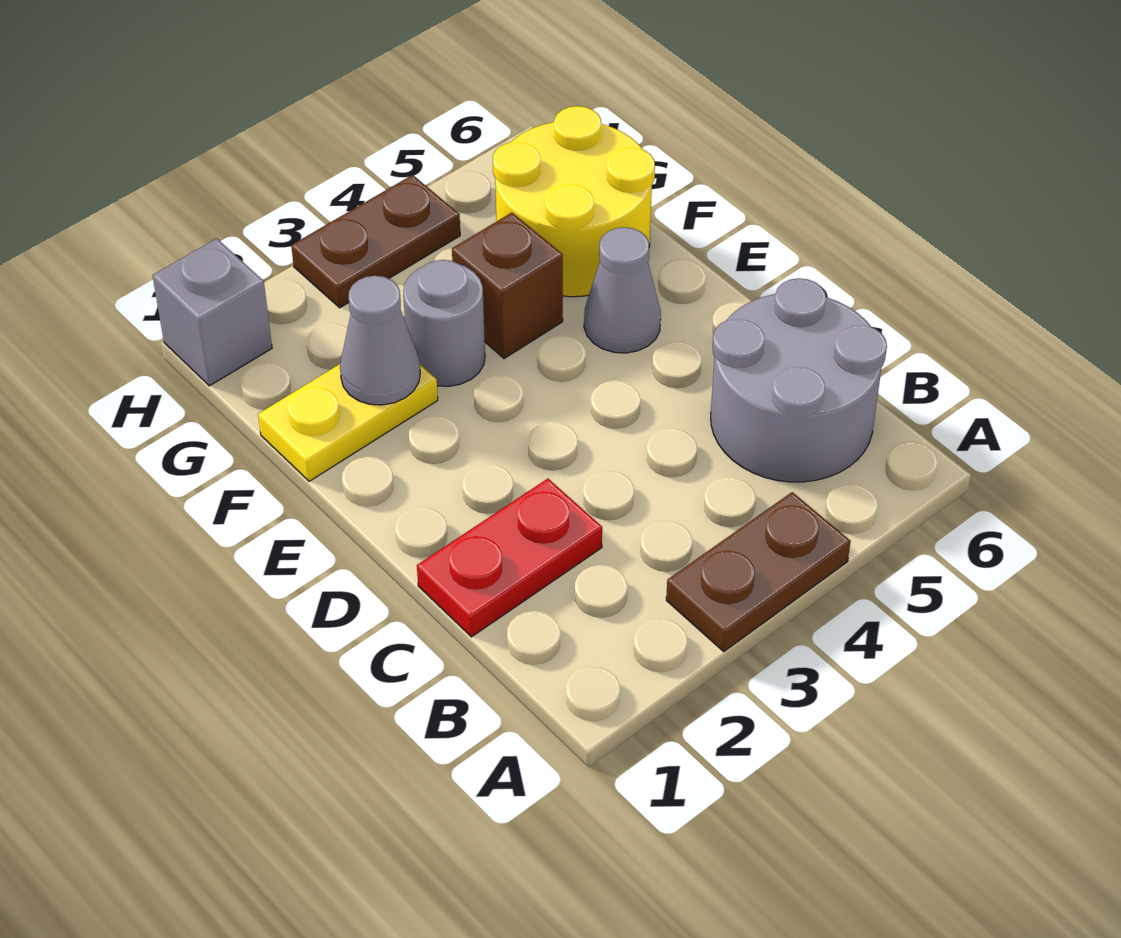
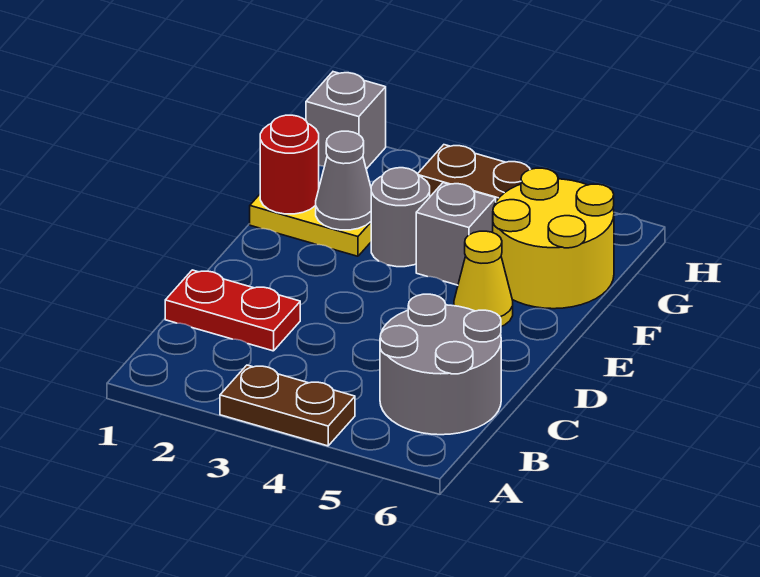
grey cone E5 level 1 -> yellow cone E5 level 1
none -> red round brick F1 level 2
brown brick F4 level 1 -> grey brick F4 level 1

